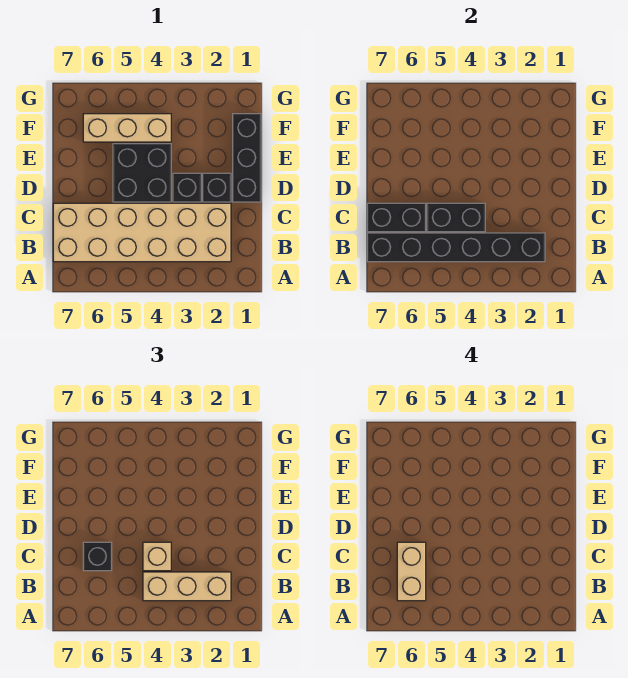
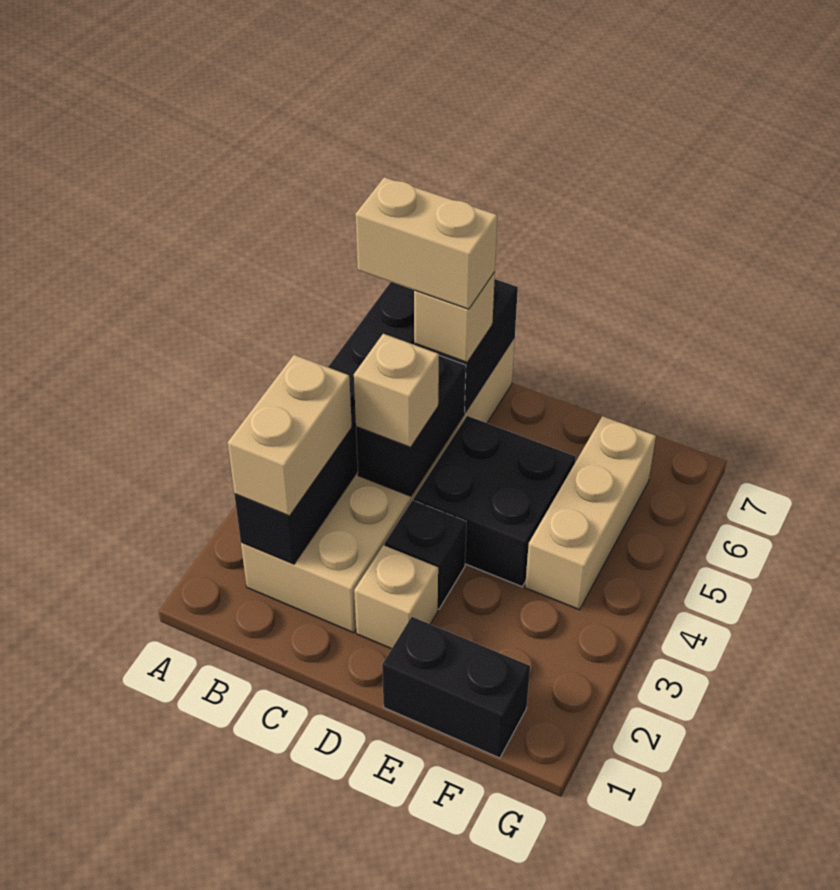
tan brick B2:B4 level 3 -> tan brick B2:B3 level 3
black brick C6 level 3 -> tan brick C6 level 3
black brick D1:F1 level 1 -> black brick E1:F1 level 1
black brick D2 level 1 -> tan brick D2 level 1

